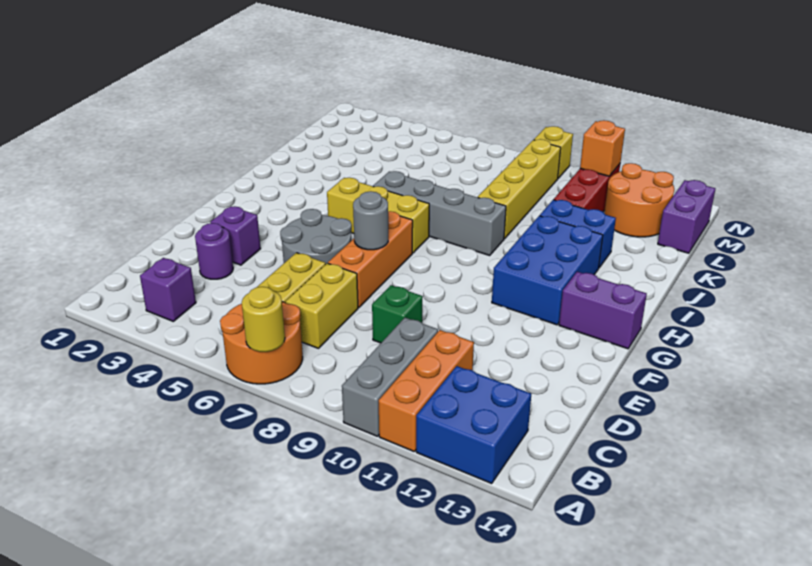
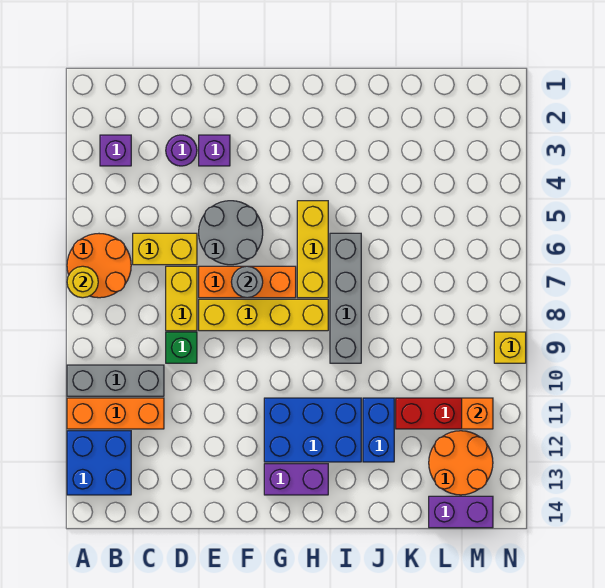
yellow brick C7:D7 level 1 -> yellow brick D7:D8 level 1
purple brick G13:G14 level 1 -> purple brick G13:H13 level 1
yellow brick J9:M9 level 1 -> yellow brick E8:H8 level 1

